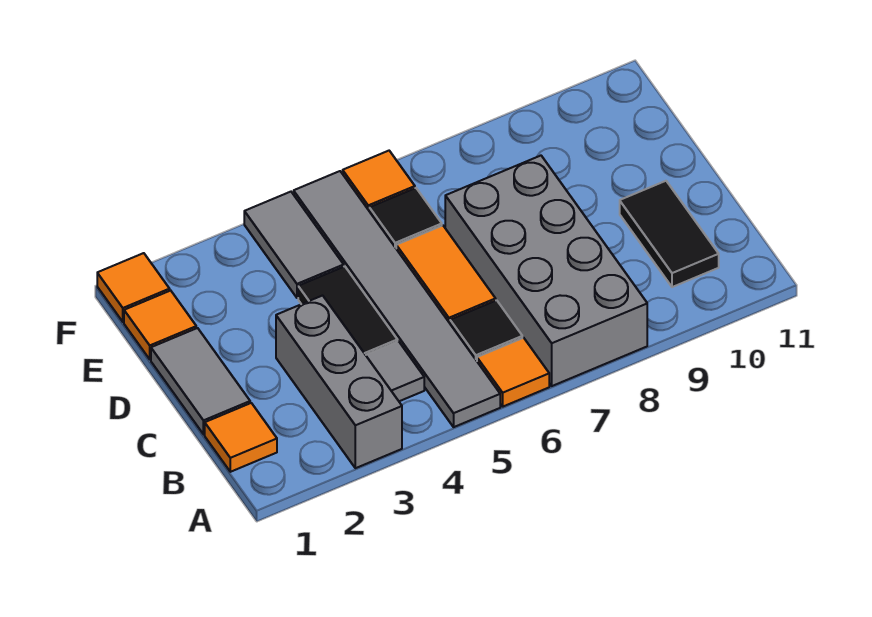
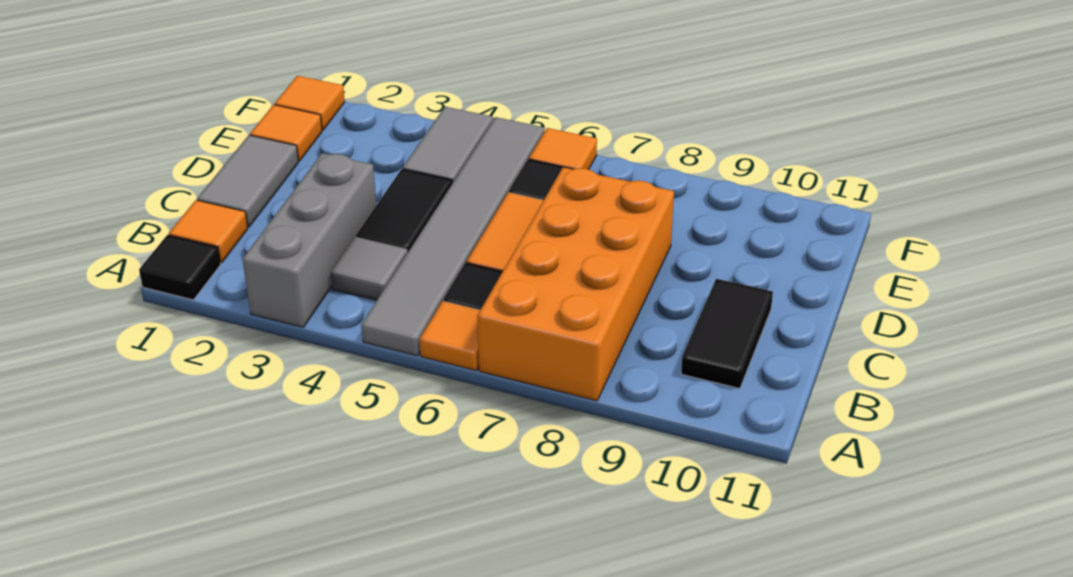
none -> black tile A1 level 1
grey brick A7:D8 level 1 -> orange brick A7:D8 level 1

